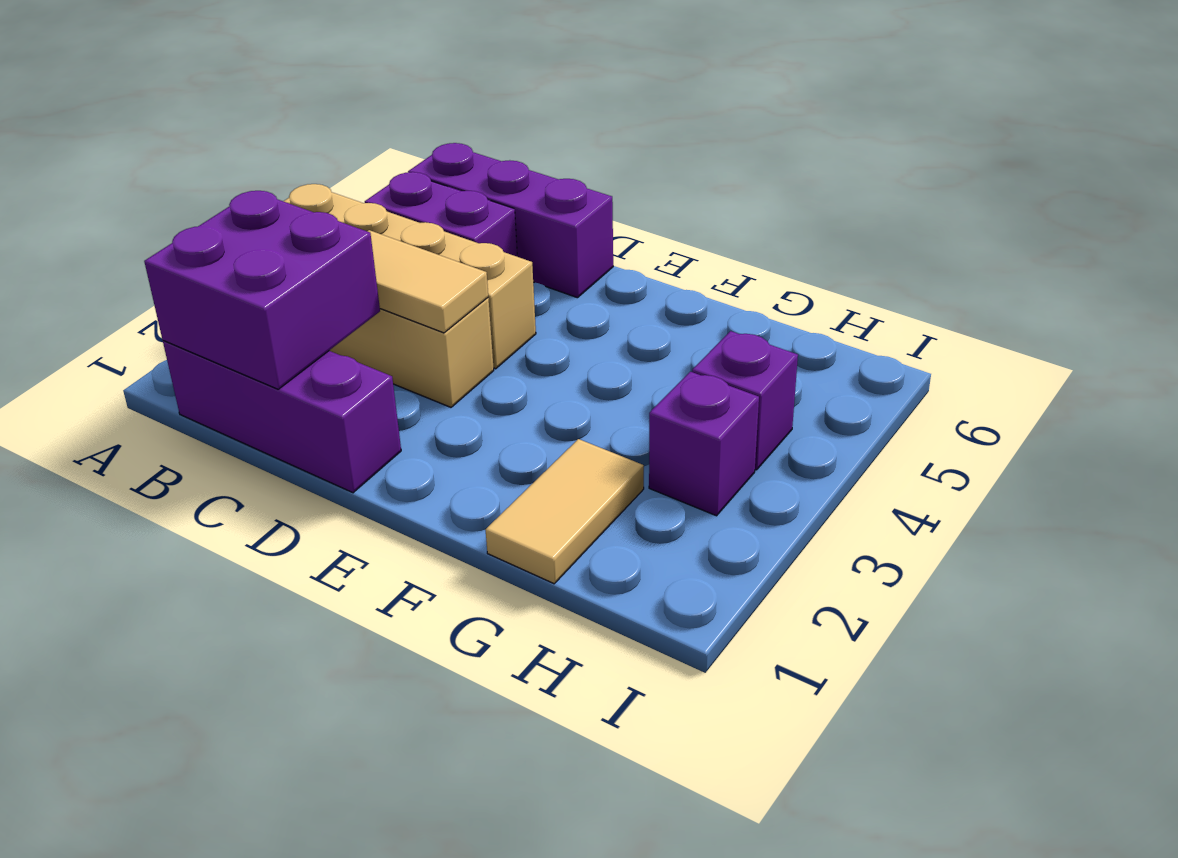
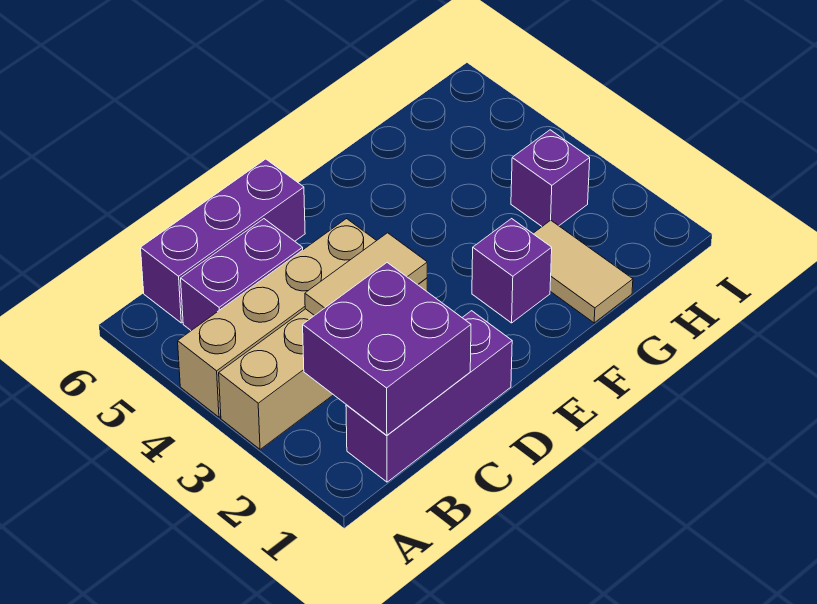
purple brick H4 level 1 -> purple brick F2 level 1

